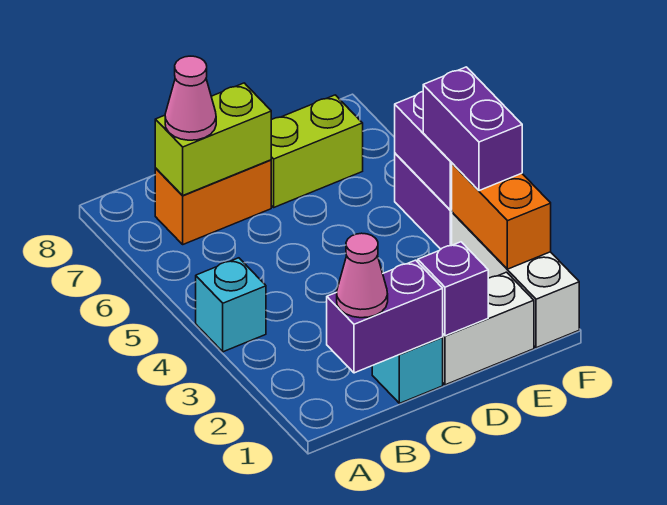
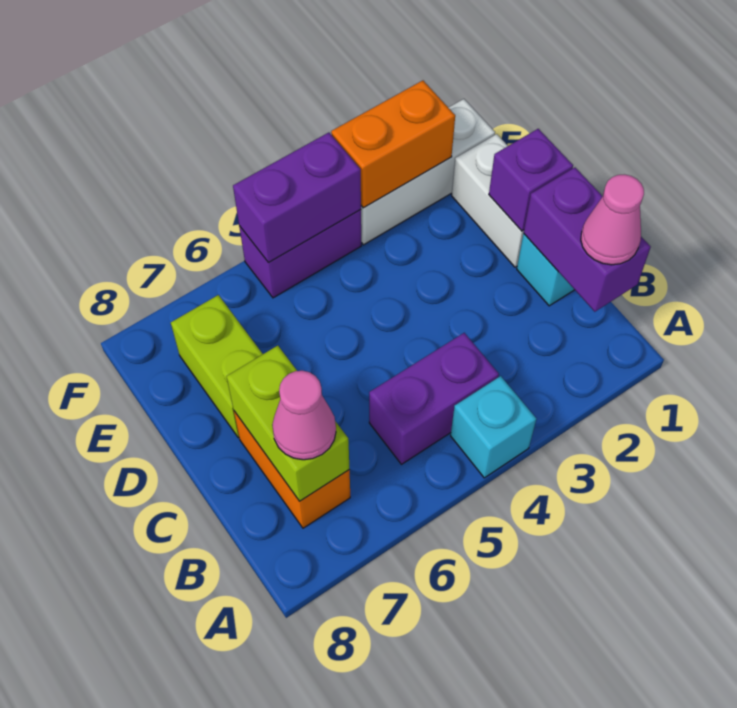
purple brick F3:F4 level 3 -> purple brick B4:B5 level 1

